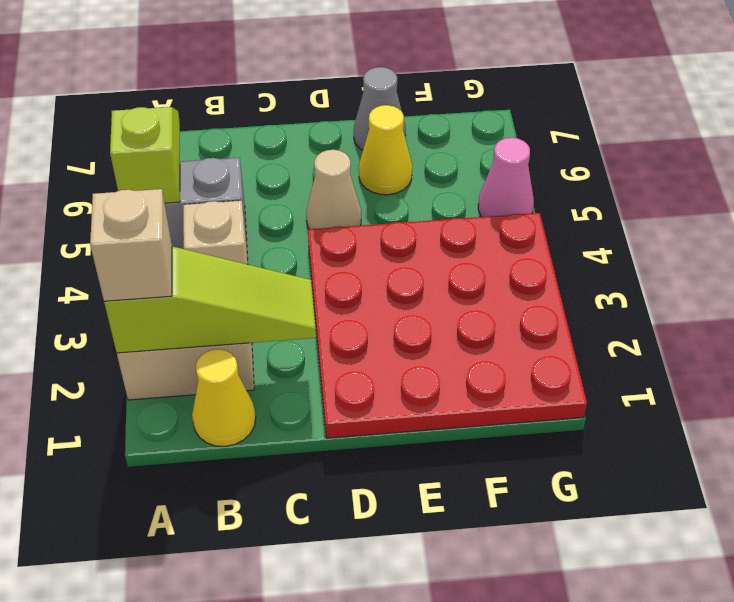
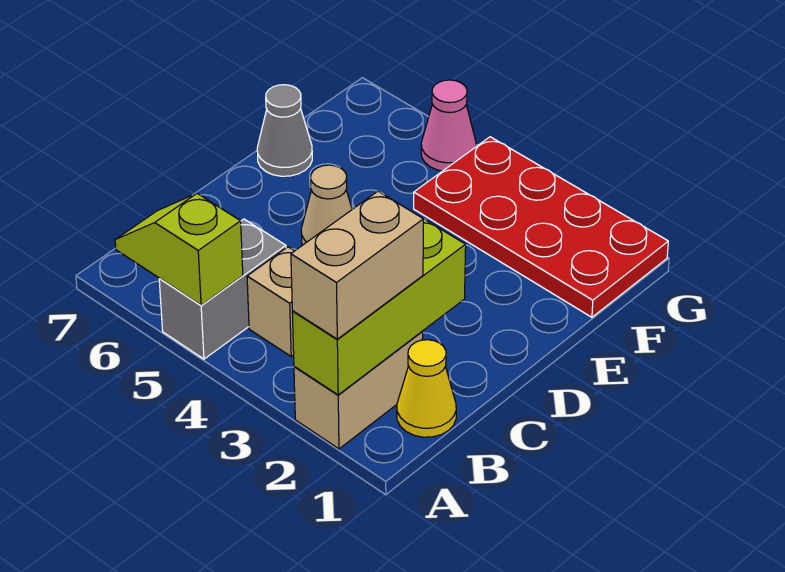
lime slope A2:C2 level 2 top A -> lime brick A2:C2 level 2
tan brick A2 level 3 -> tan brick A2:B2 level 3
red plate D1:G4 level 1 -> red plate F1:G4 level 1
yellow cone E6 level 1 -> none

